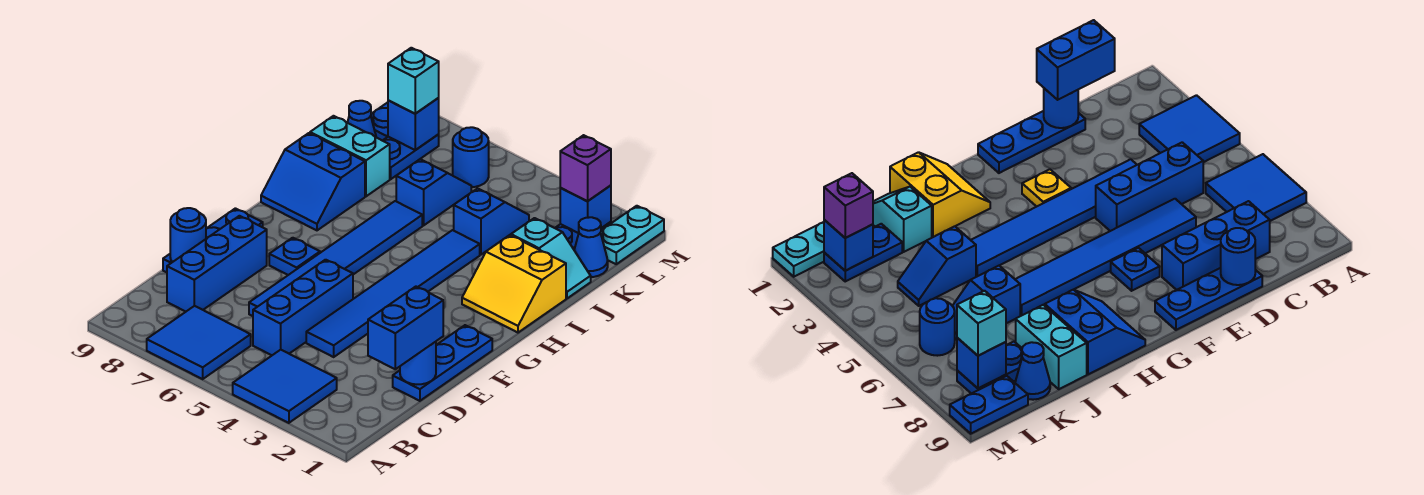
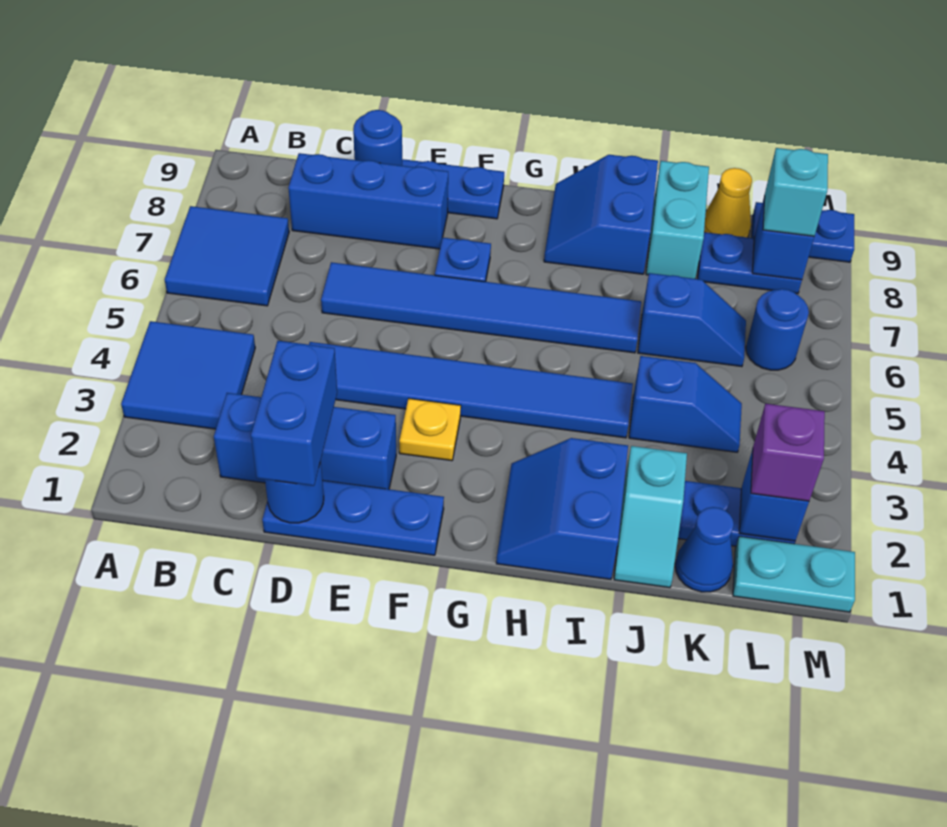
blue brick C1:D1 level 3 -> blue brick D1:D2 level 3
blue brick C5:E5 level 1 -> blue brick C2:E2 level 1
yellow slope H1:I2 level 1 top I -> blue slope H1:I2 level 1 top I
blue cone K9 level 1 -> yellow cone K9 level 1

